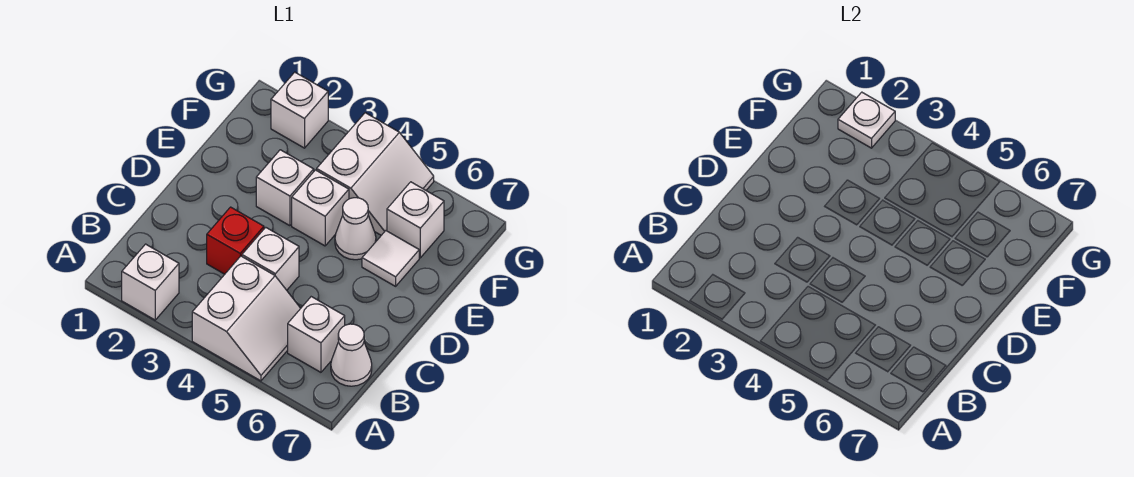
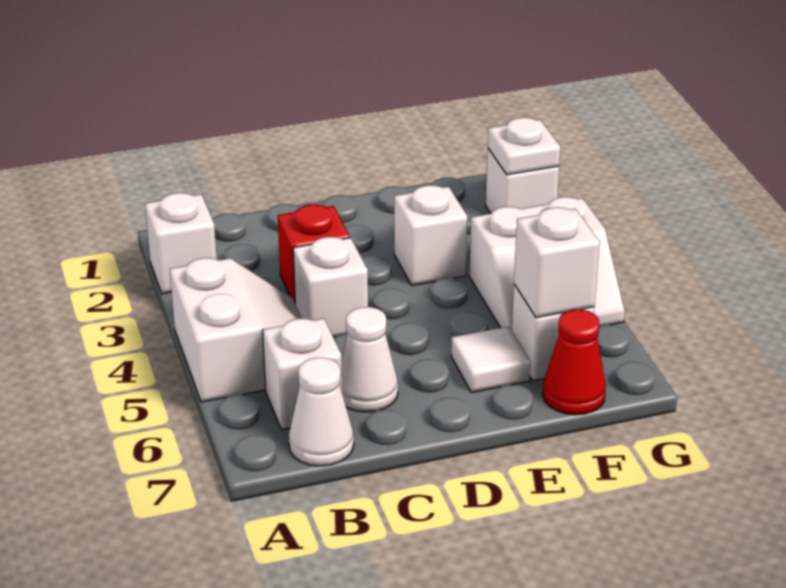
white slope A4:B5 level 1 top 4 -> white slope A4:B5 level 1 top A
white brick E4 level 1 -> white brick F6 level 2
white cone E5 level 1 -> white cone C6 level 1
none -> red cone F7 level 1

